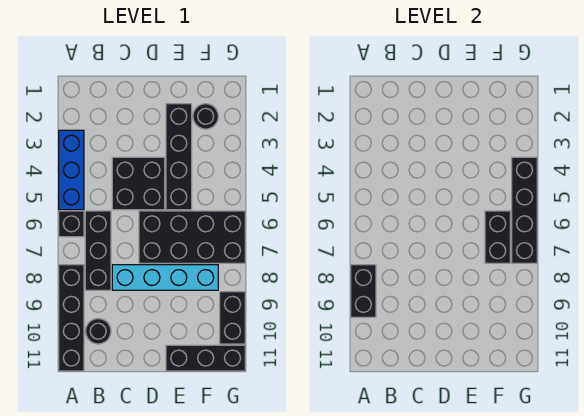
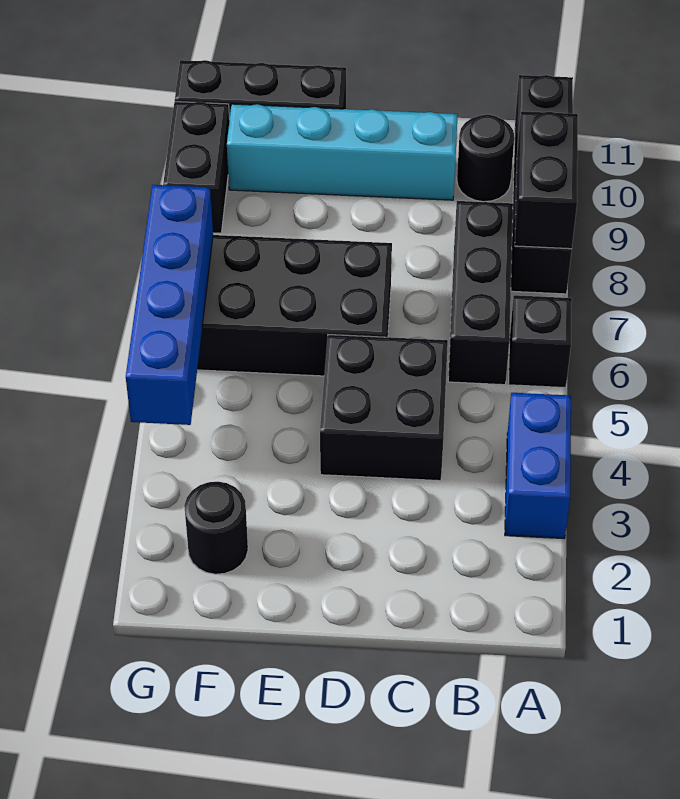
blue brick A3:A5 level 1 -> blue brick A3:A4 level 1
cyan brick C8:F8 level 1 -> cyan brick C10:F10 level 1
black brick E2:E5 level 1 -> none
black brick F6:F7 level 2 -> none
black brick G4:G7 level 2 -> blue brick G4:G7 level 2

